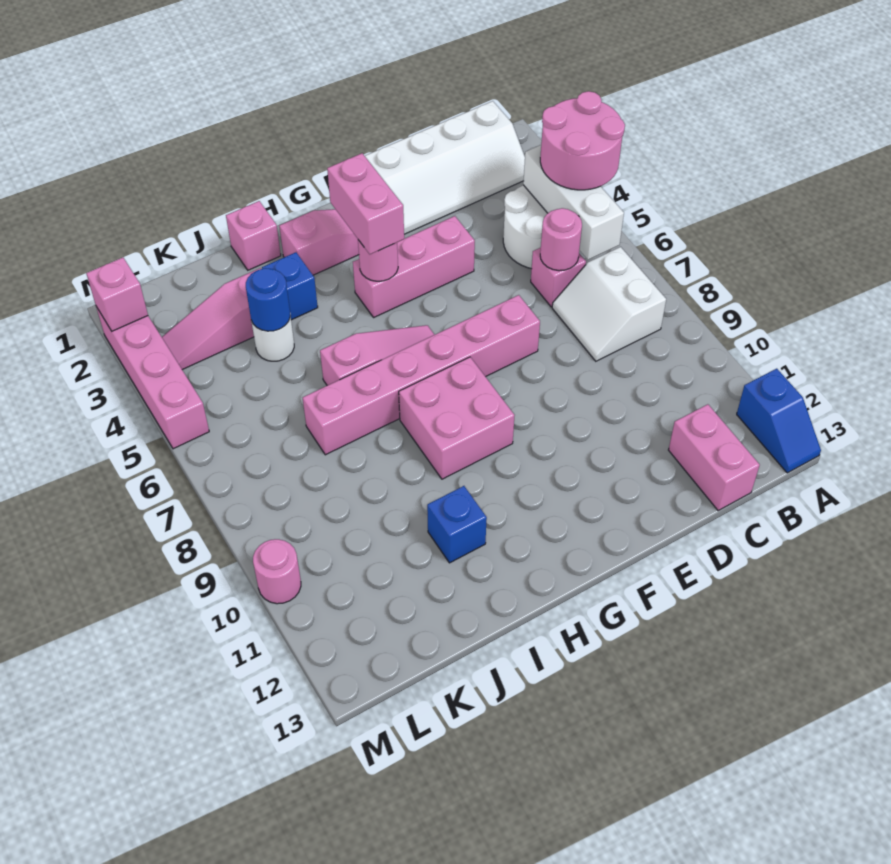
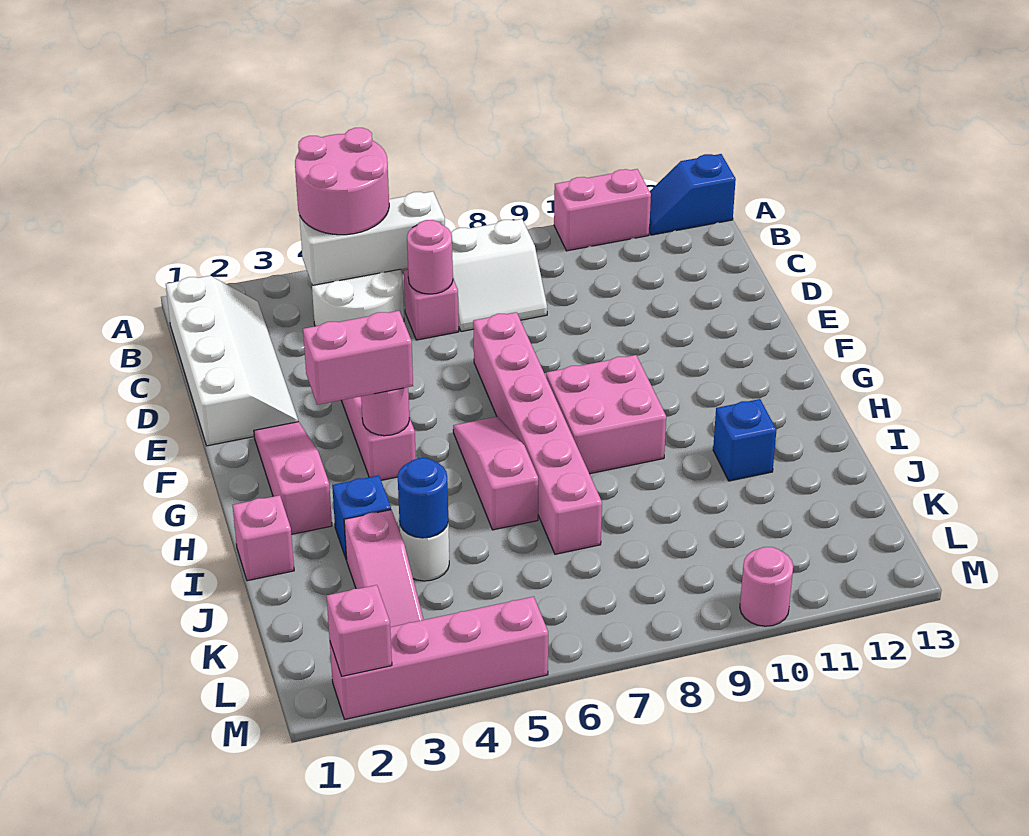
blue slope A12:A13 level 1 top 12 -> blue slope A12:A13 level 1 top 13
pink brick C12:C13 level 1 -> pink brick A10:A11 level 1

